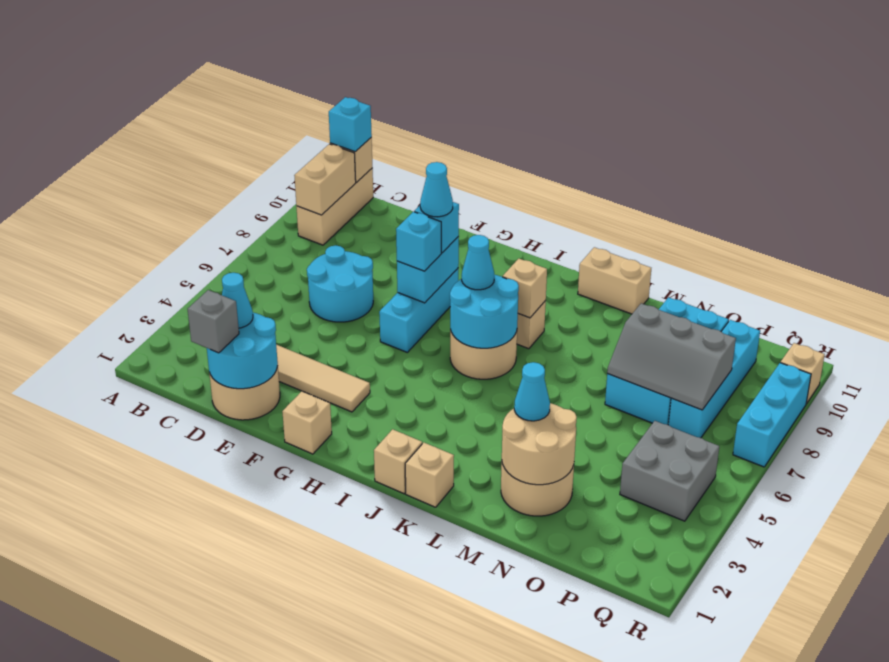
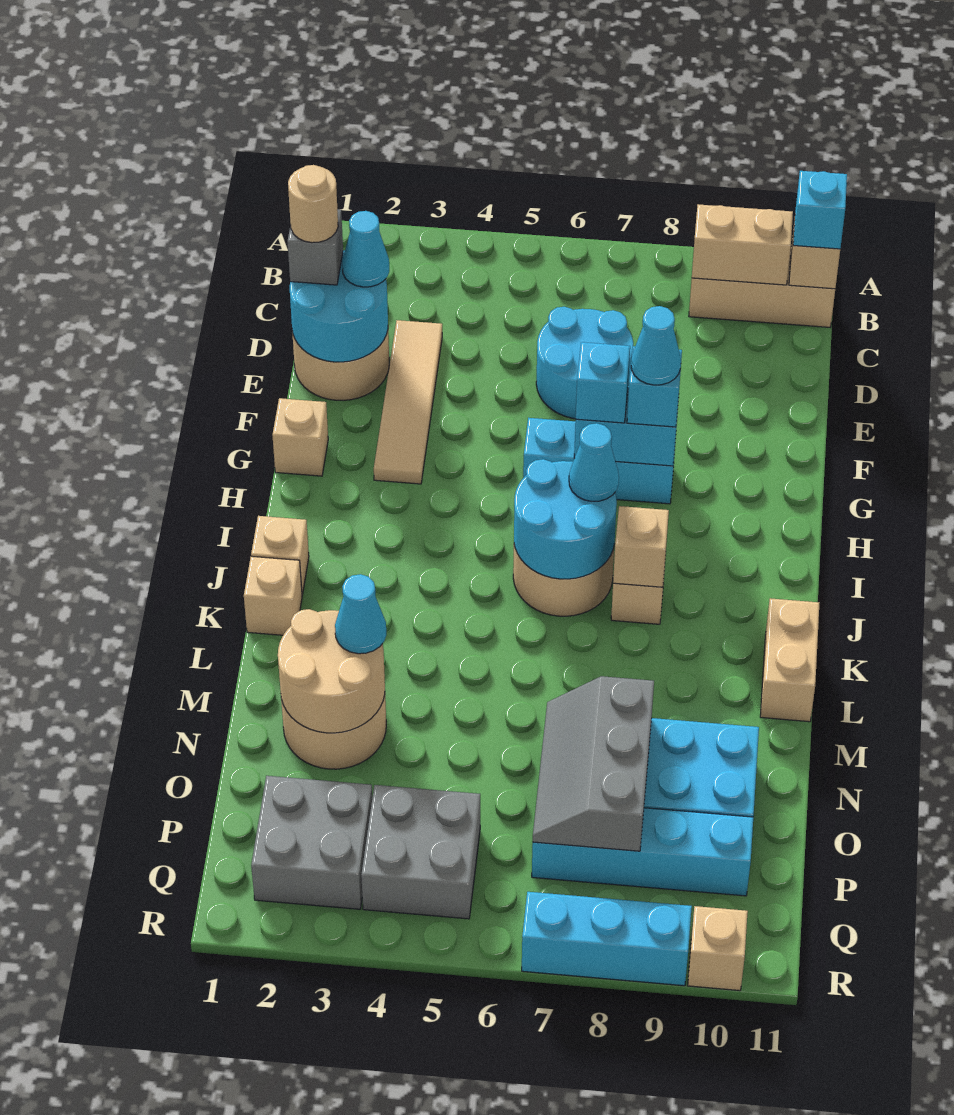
none -> tan round brick D1 level 4
none -> grey brick P2:Q3 level 1

